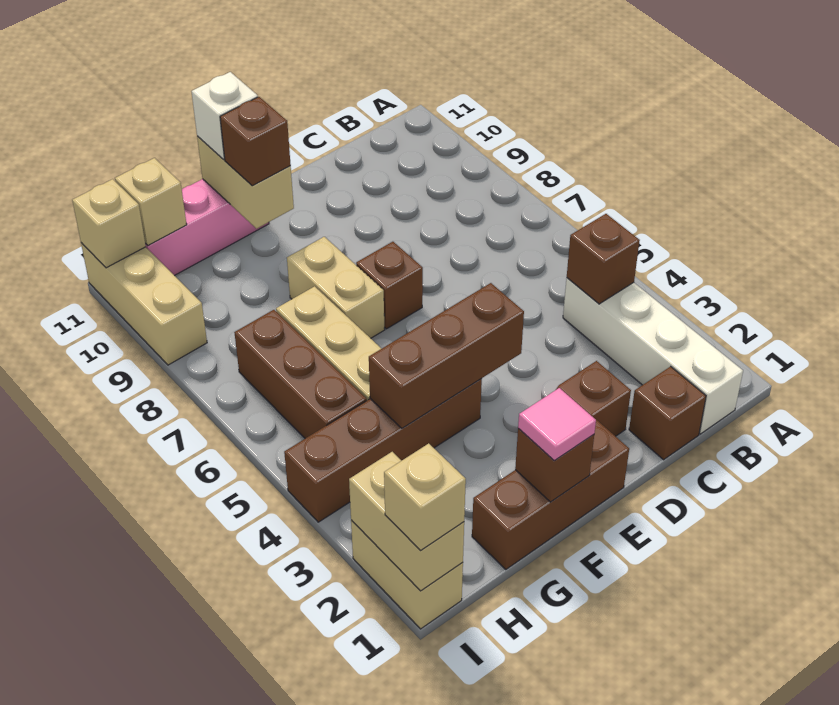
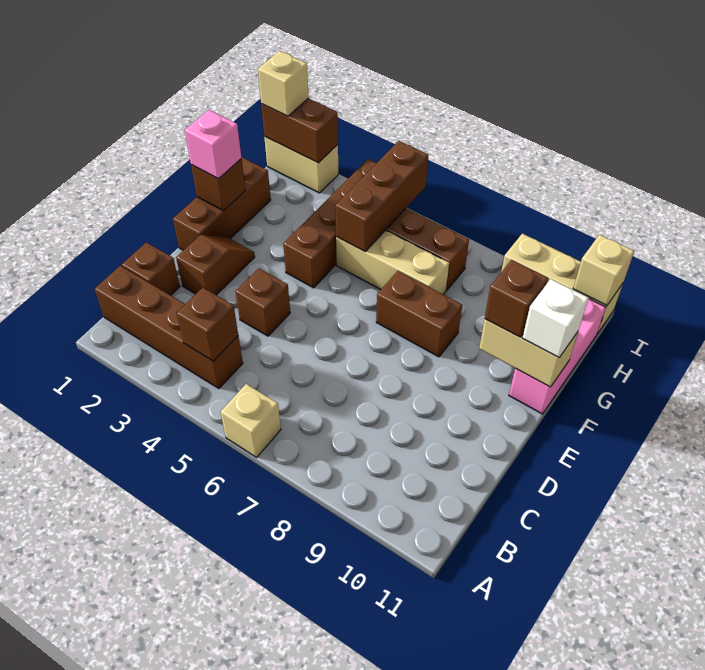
white brick B1:B4 level 1 -> brown brick B1:B4 level 1
brown brick E4:G4 level 2 -> brown brick G5:I5 level 2
brown brick E7 level 1 -> brown brick D4 level 1
pink tile F1 level 3 -> pink brick F1 level 3
tan brick F7:F8 level 1 -> brown brick F7:F8 level 1
tan brick H11 level 2 -> tan brick A6 level 1
tan brick I1:I2 level 2 -> brown brick I1:I2 level 2

